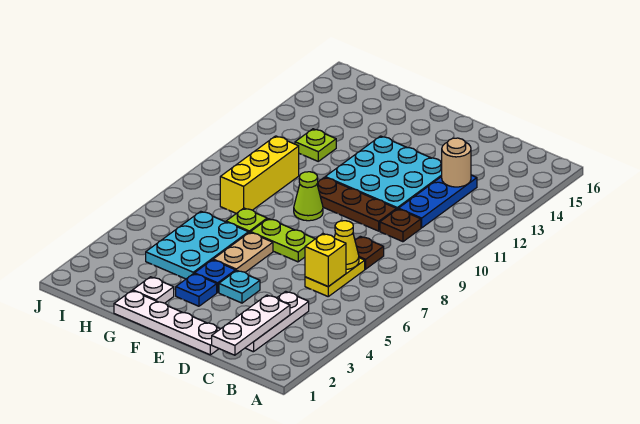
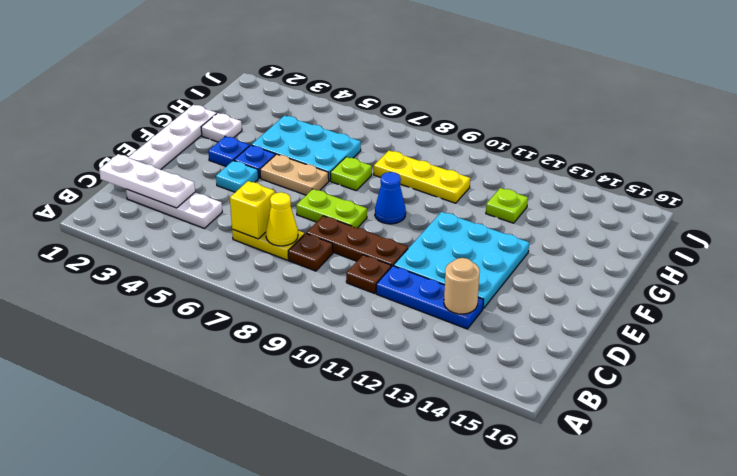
brown plate D10:F10 level 1 -> brown plate D8:D10 level 1
lime plate E7:F7 level 1 -> lime plate E7:E8 level 1
lime cone F9 level 1 -> blue cone F9 level 1
yellow brick H8:H10 level 1 -> yellow plate H8:H10 level 1

